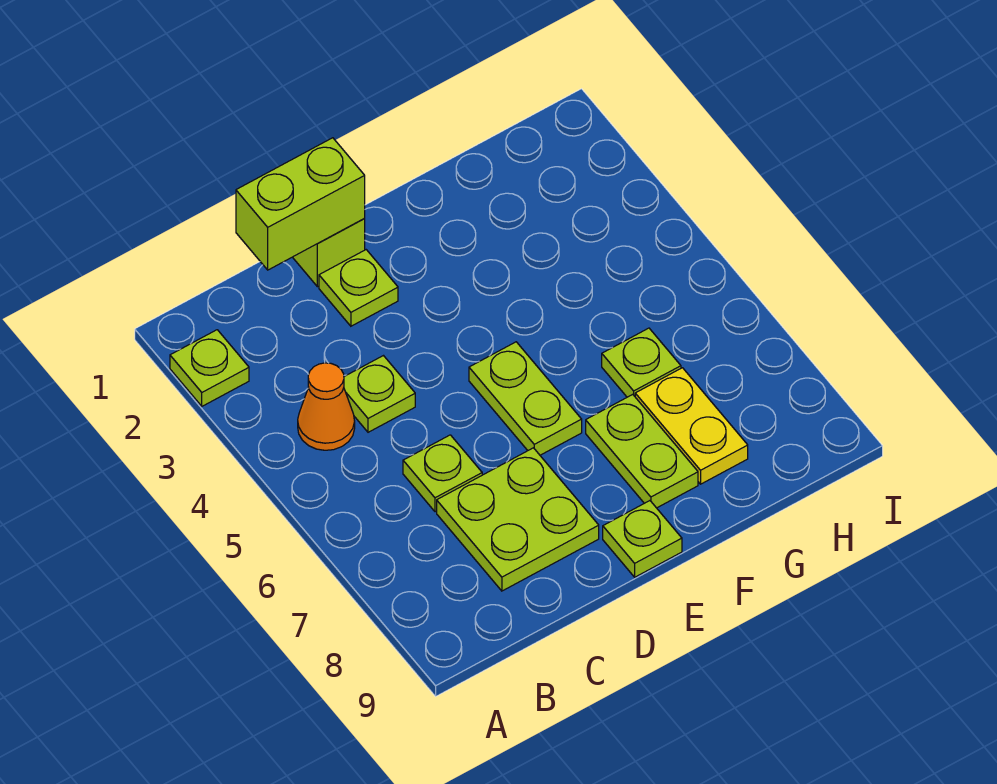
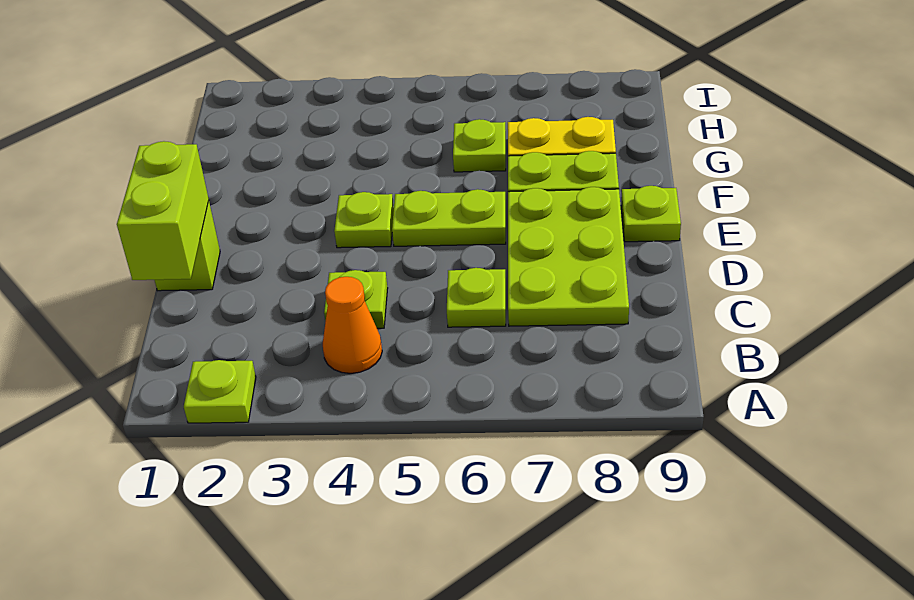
lime plate C7:D8 level 1 -> lime plate C7:E8 level 1
lime plate D2 level 1 -> lime plate E4 level 1

